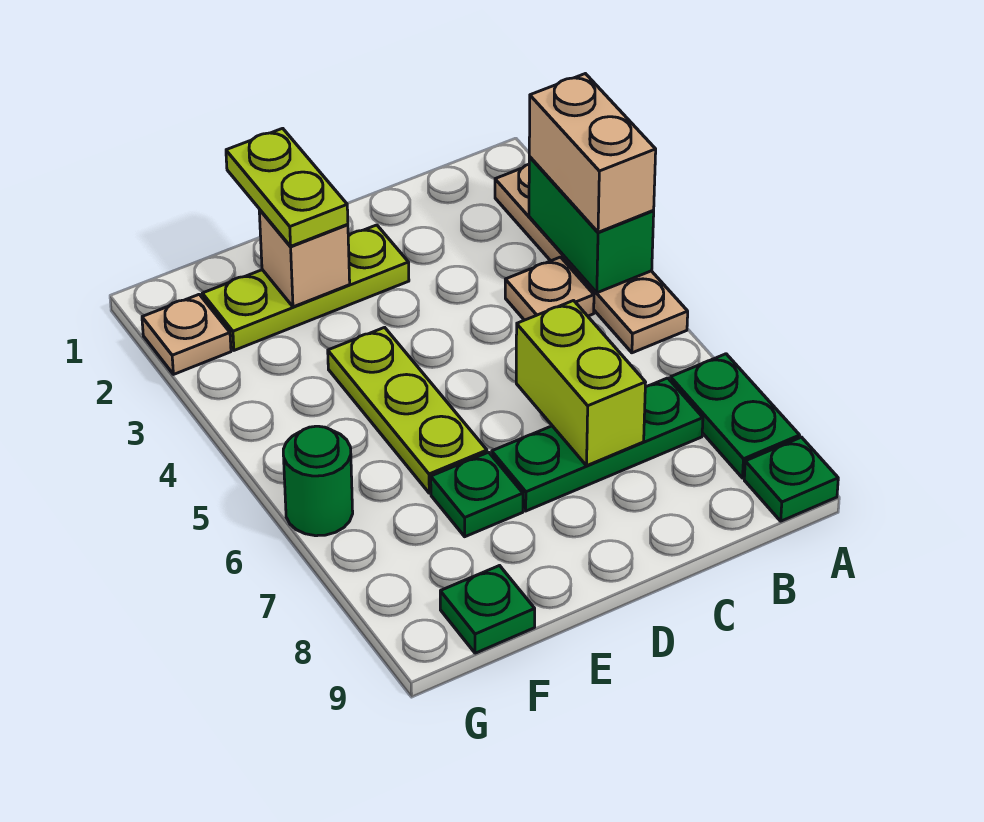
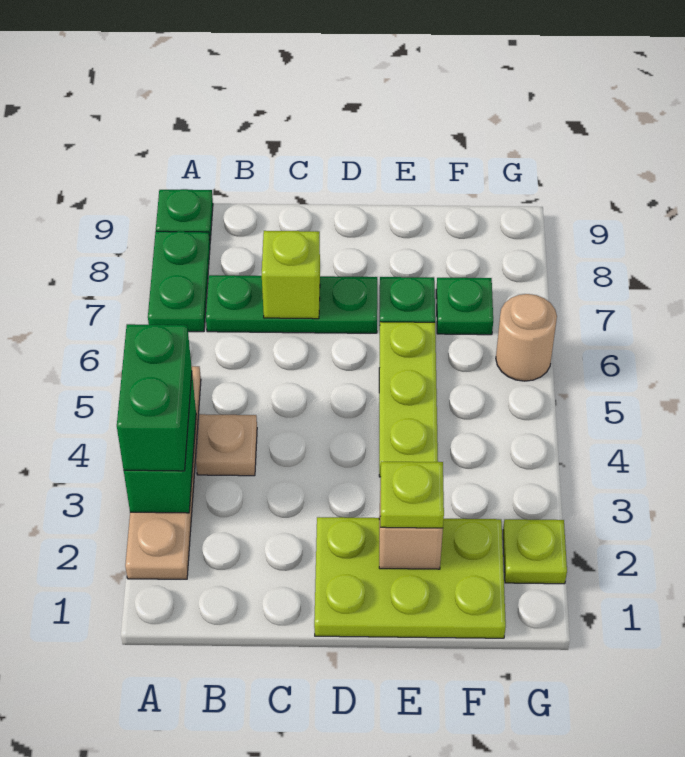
tan brick A3:A4 level 3 -> green brick A3:A4 level 3
lime brick C6:C7 level 2 -> lime brick C7 level 2
lime plate D2:F2 level 1 -> lime plate D1:F2 level 1
lime plate E1:E2 level 3 -> lime plate E2 level 3
green plate F9 level 1 -> green plate F7 level 1
tan plate G2 level 1 -> lime plate G2 level 1
green round brick G6 level 1 -> tan round brick G6 level 1

